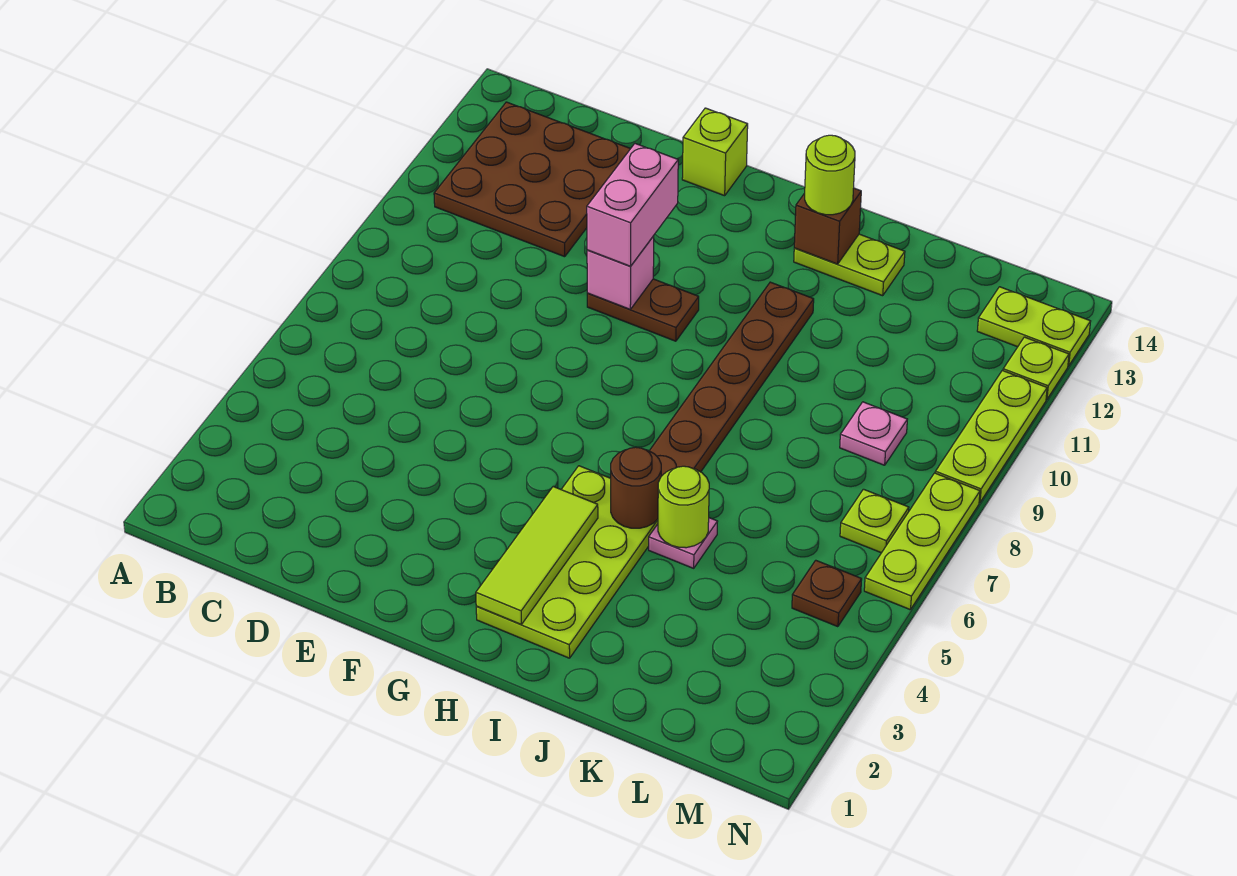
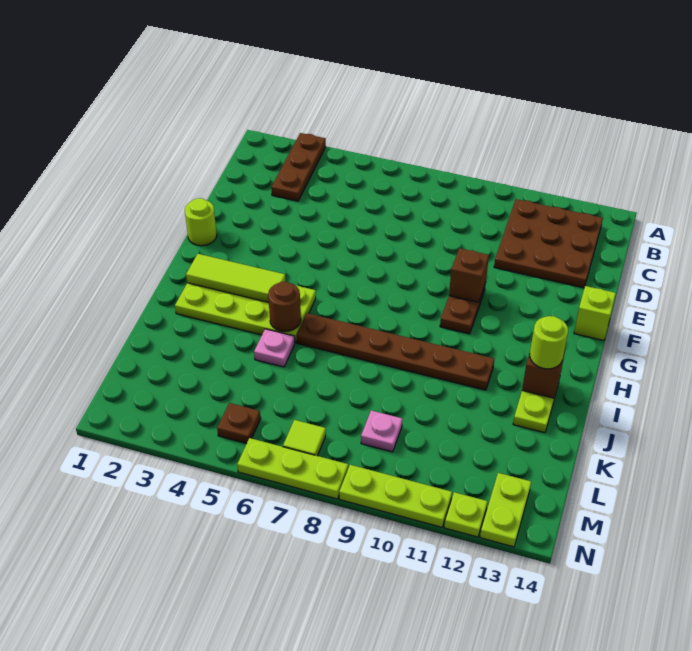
none -> brown plate A3:C3 level 1
pink brick F10 level 2 -> brown brick F10 level 2
pink brick F10:F11 level 3 -> none
lime round brick J5 level 2 -> lime round brick F1 level 1
lime plate M7 level 1 -> lime tile M7 level 1

